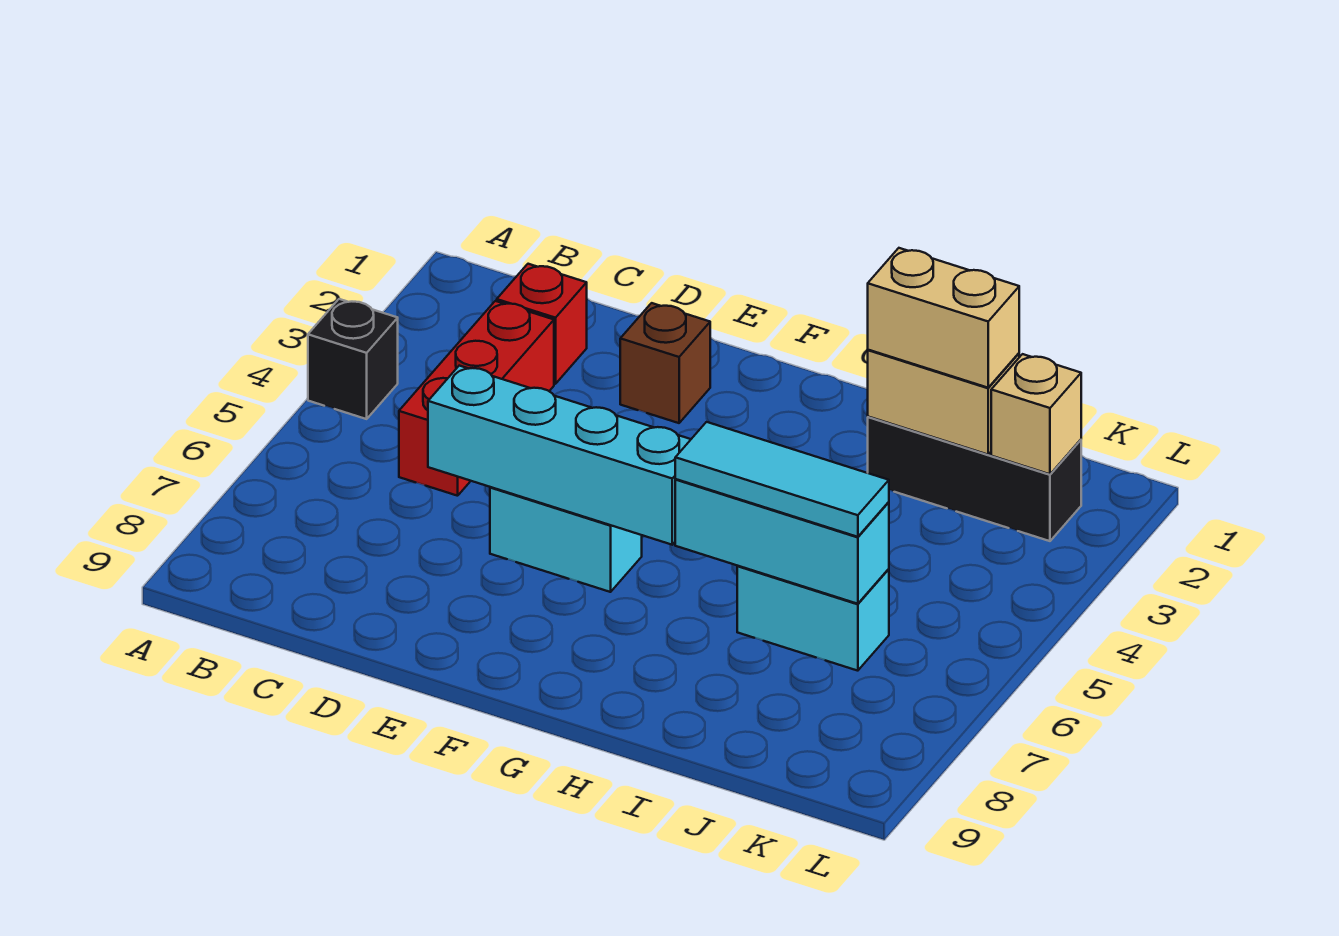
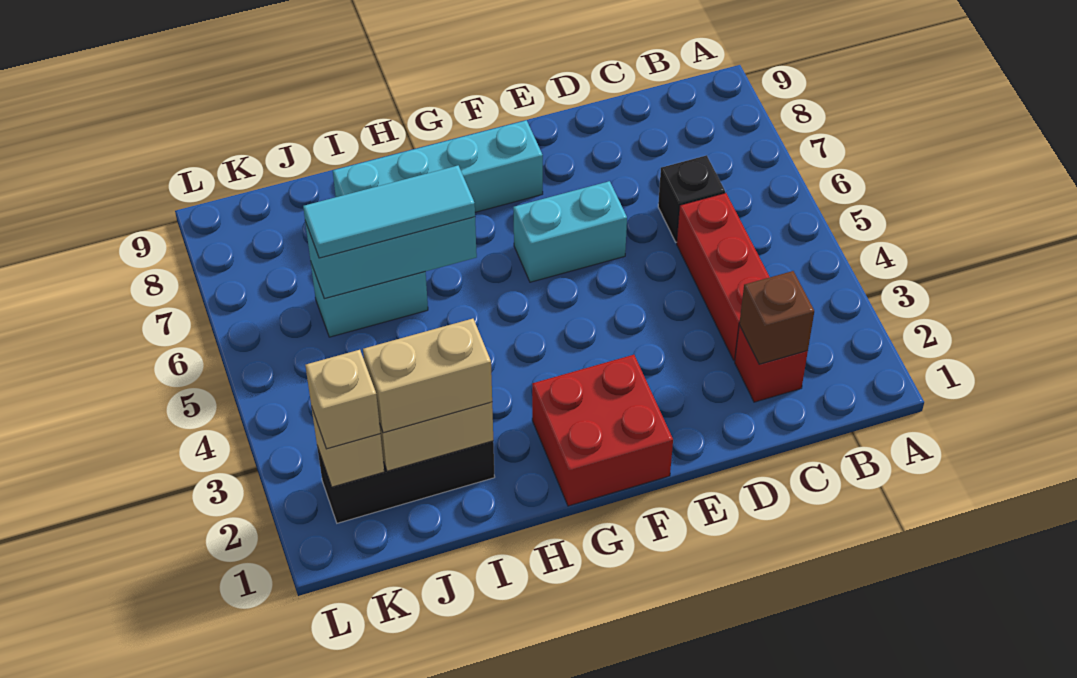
black brick A4 level 1 -> black brick C6 level 1
cyan brick D6:G6 level 2 -> cyan brick F8:I8 level 1
brown brick E2 level 1 -> brown brick C2 level 2
none -> red brick F1:G2 level 1
none -> tan brick K2 level 3

